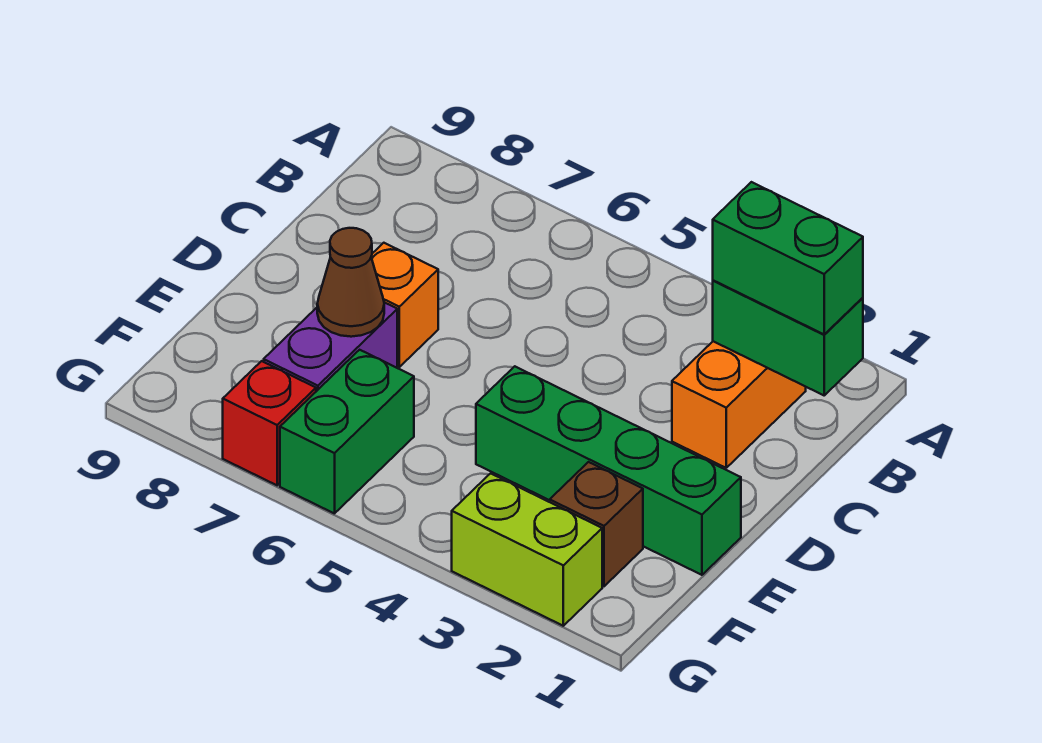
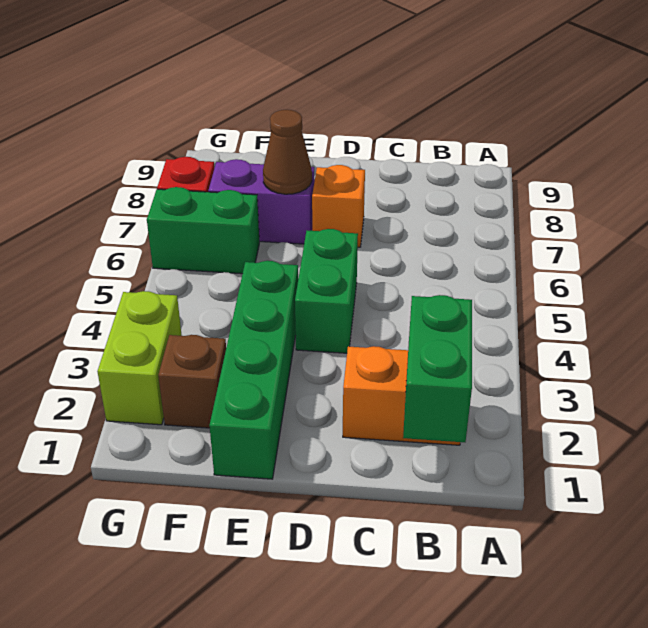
green brick B1:B2 level 3 -> green brick D4:D5 level 1

